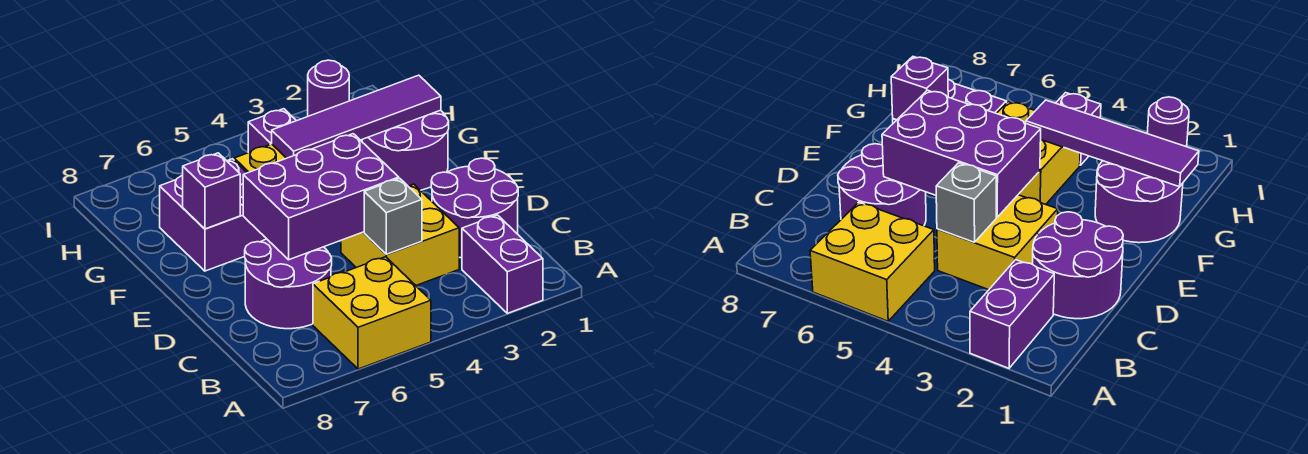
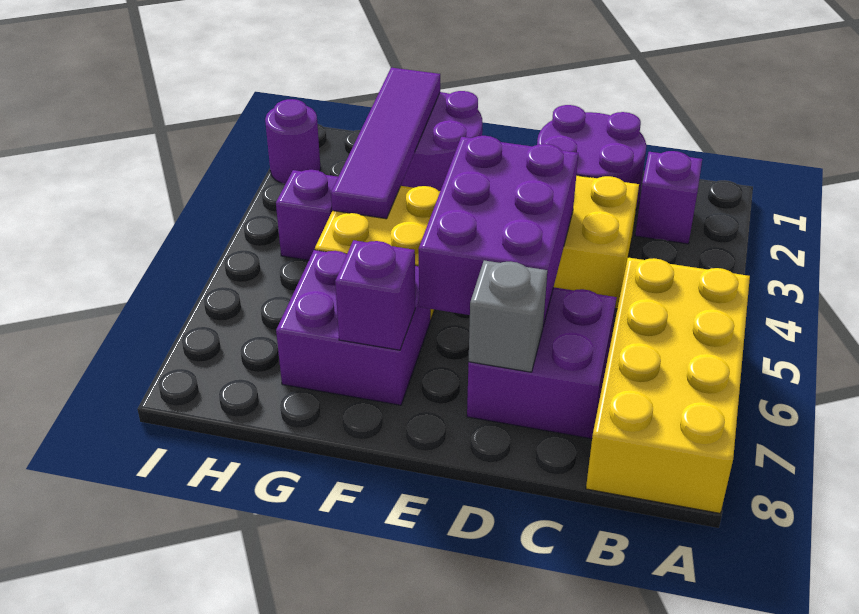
purple brick A2:B2 level 1 -> purple brick B2 level 1
yellow brick A5:B6 level 1 -> yellow brick A5:B8 level 1
grey brick C4 level 2 -> grey brick D7 level 2
purple round brick C6:D7 level 1 -> purple brick C6:D7 level 1

